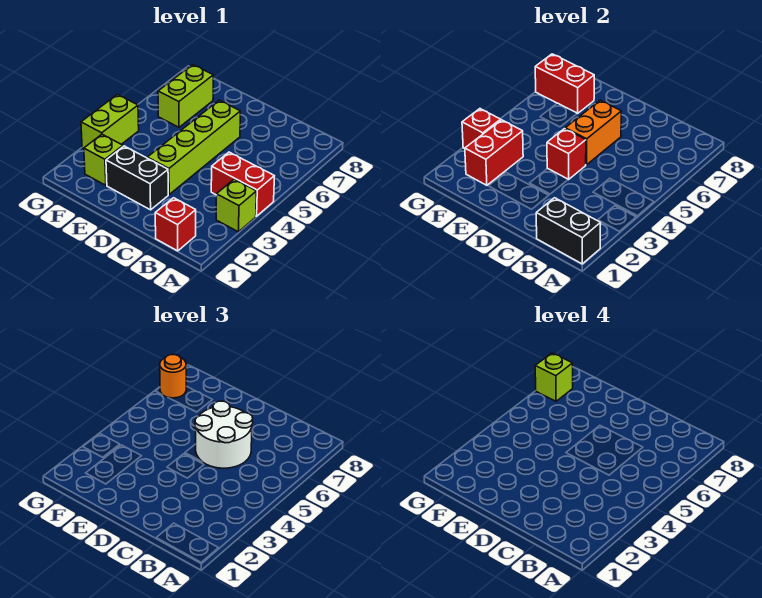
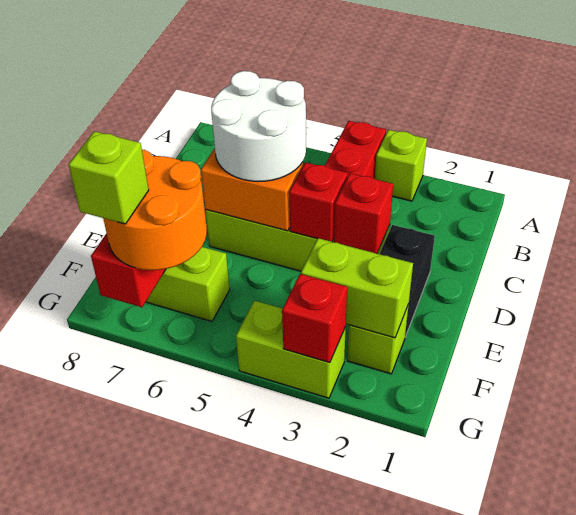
black brick A1:B1 level 2 -> none
red brick B1 level 1 -> red brick D3 level 2
red brick F2:F3 level 2 -> lime brick F2:F3 level 2
orange round brick G7 level 3 -> orange round brick F6:G7 level 3

